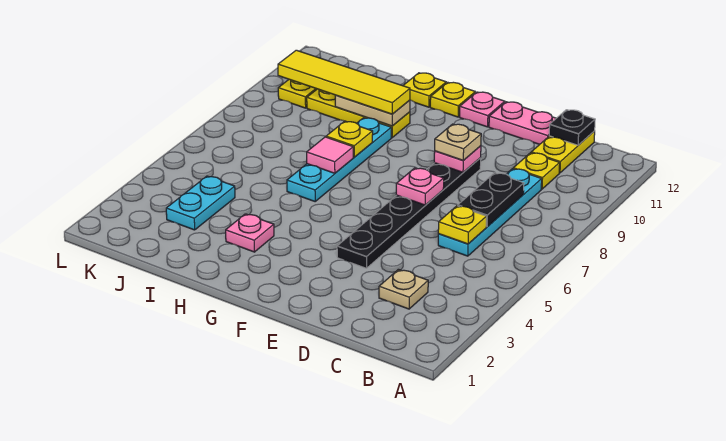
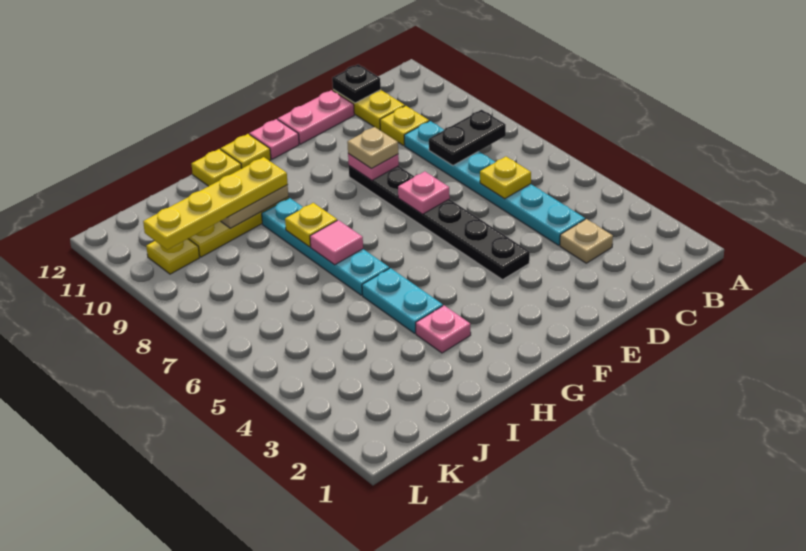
cyan plate C6:C9 level 1 -> cyan plate C4:C9 level 1
black plate C7:C8 level 2 -> black plate B8:C8 level 2
yellow tile H10:K10 level 3 -> yellow plate H10:K10 level 3
cyan plate J3:J4 level 1 -> cyan plate H4:H5 level 1

